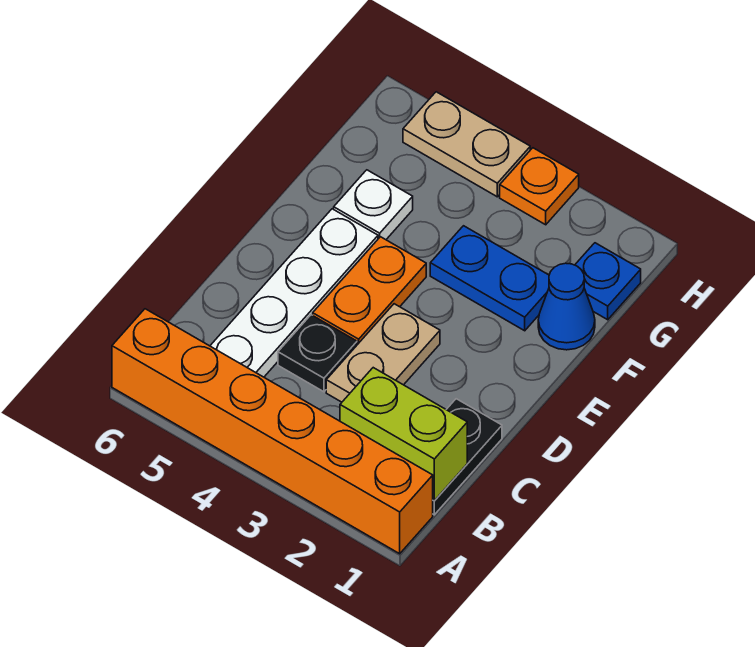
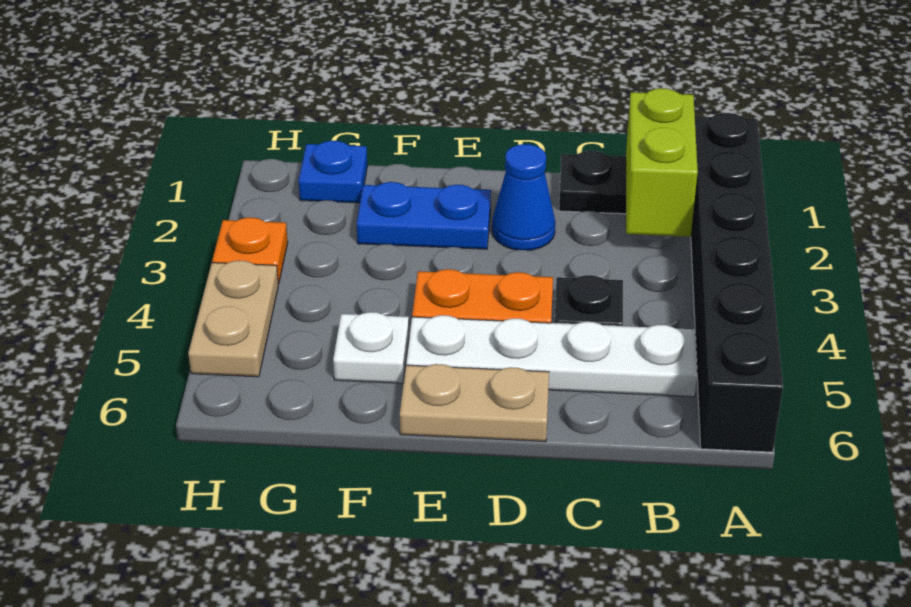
orange brick A1:A6 level 1 -> black brick A1:A6 level 1
tan plate C3:D3 level 1 -> tan plate D6:E6 level 1
blue cone F1 level 1 -> blue cone D2 level 1
blue plate F2:F3 level 1 -> blue plate E2:F2 level 1

